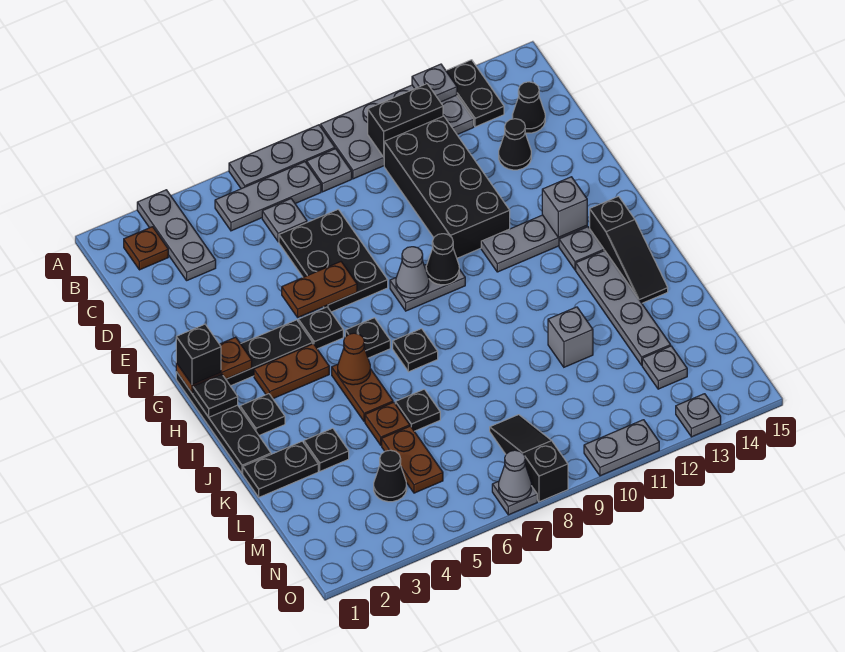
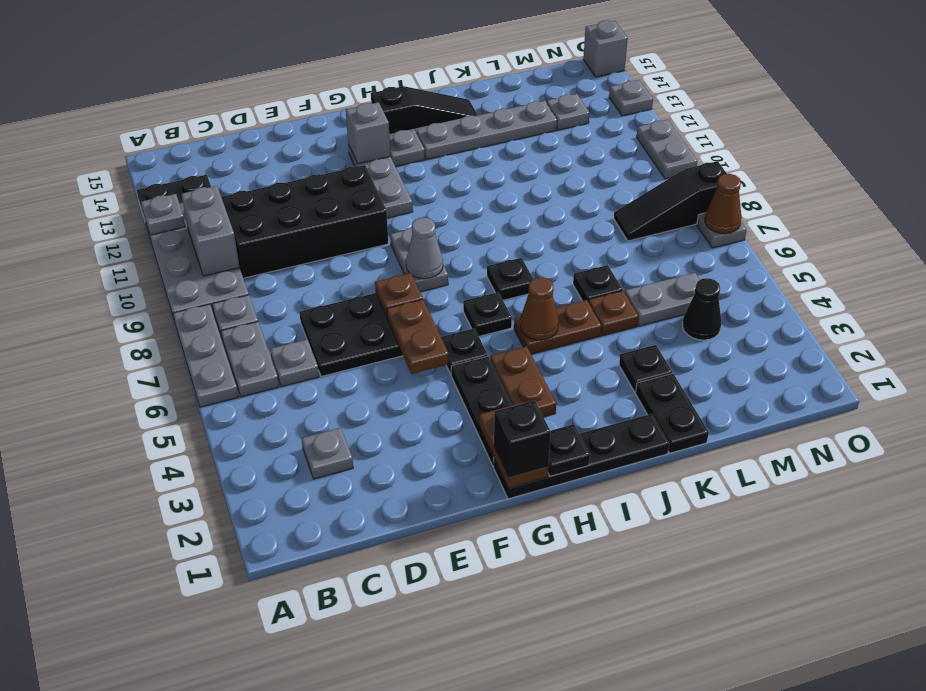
grey plate A3:C3 level 1 -> grey plate C3 level 1
brown plate B2 level 1 -> brown plate F7 level 2
grey plate B5:B7 level 1 -> grey plate B6:B7 level 1
black brick B10:B11 level 2 -> grey brick B10:B11 level 2
black cone C14 level 1 -> none
black cone D13 level 1 -> none
black cone G9 level 2 -> none
black plate I2 level 1 -> none
grey brick K11 level 1 -> grey brick O15 level 1
brown plate L5:M5 level 1 -> grey plate L5:M5 level 1
grey cone O7 level 2 -> brown cone O7 level 2

